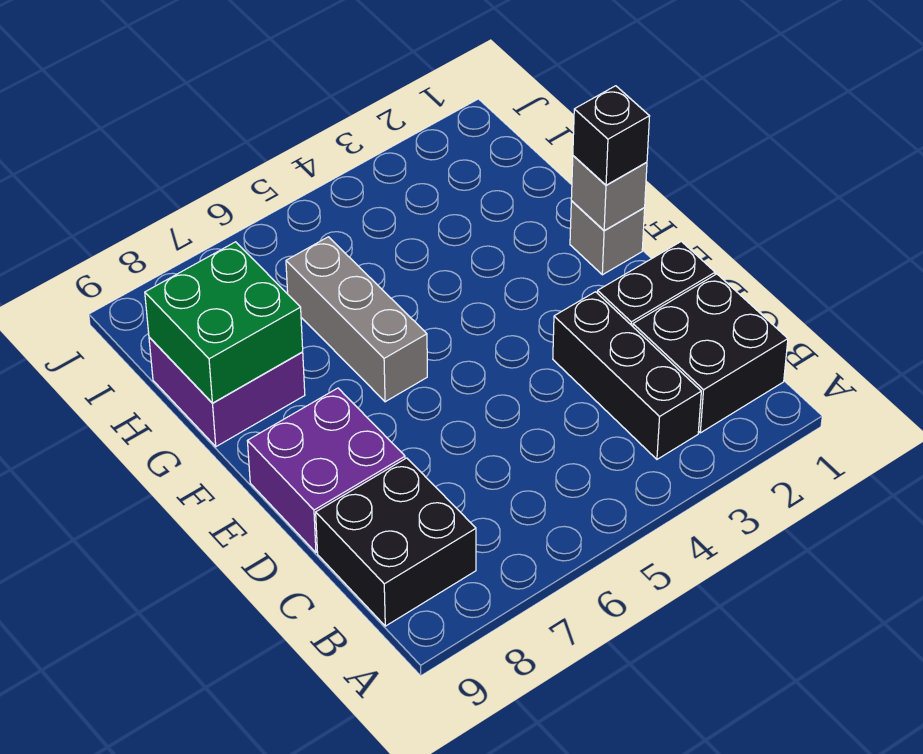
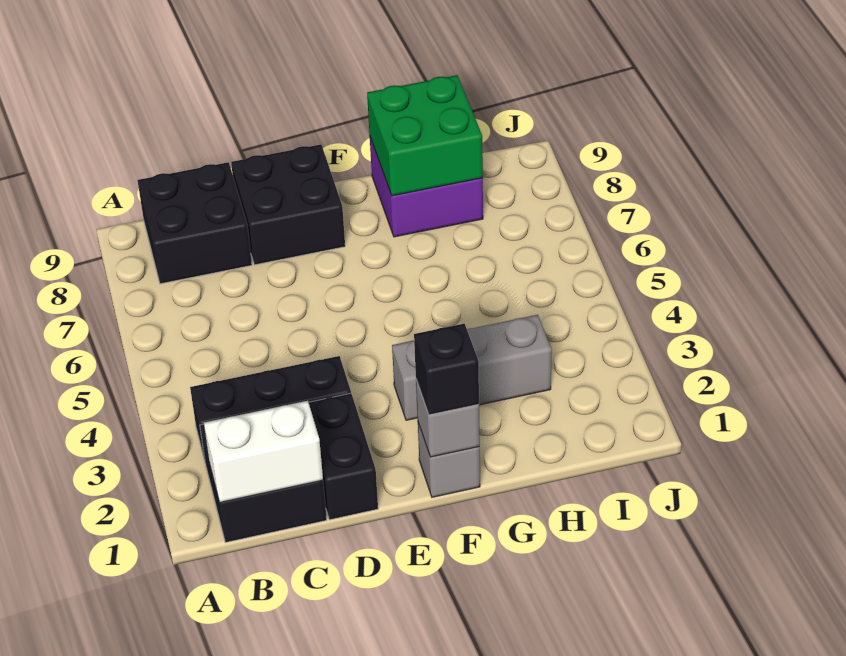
none -> white brick B1:C1 level 2
purple brick D8:E9 level 1 -> black brick D8:E9 level 1
grey brick F6:H6 level 1 -> grey brick F3:H3 level 1

